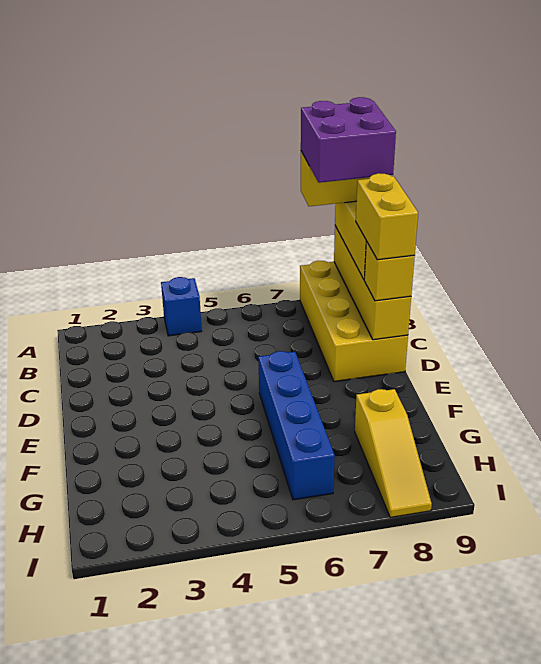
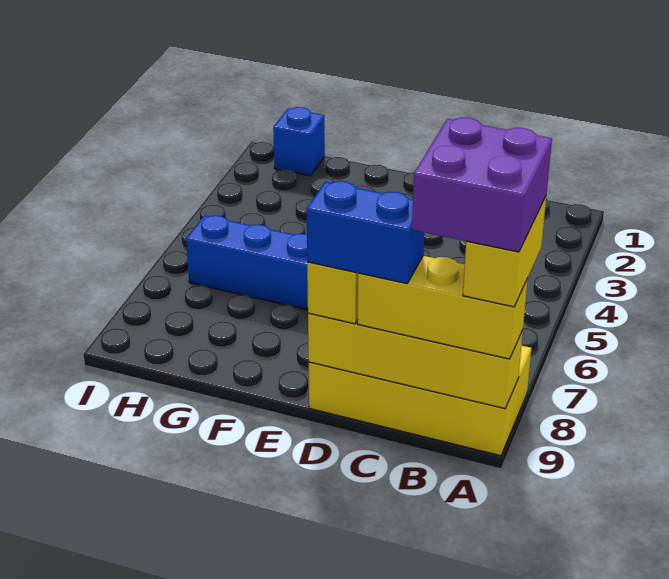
blue brick A4 level 1 -> blue brick H1 level 1
yellow brick C9:D9 level 4 -> blue brick C9:D9 level 4
yellow slope G8:I8 level 1 top G -> none

